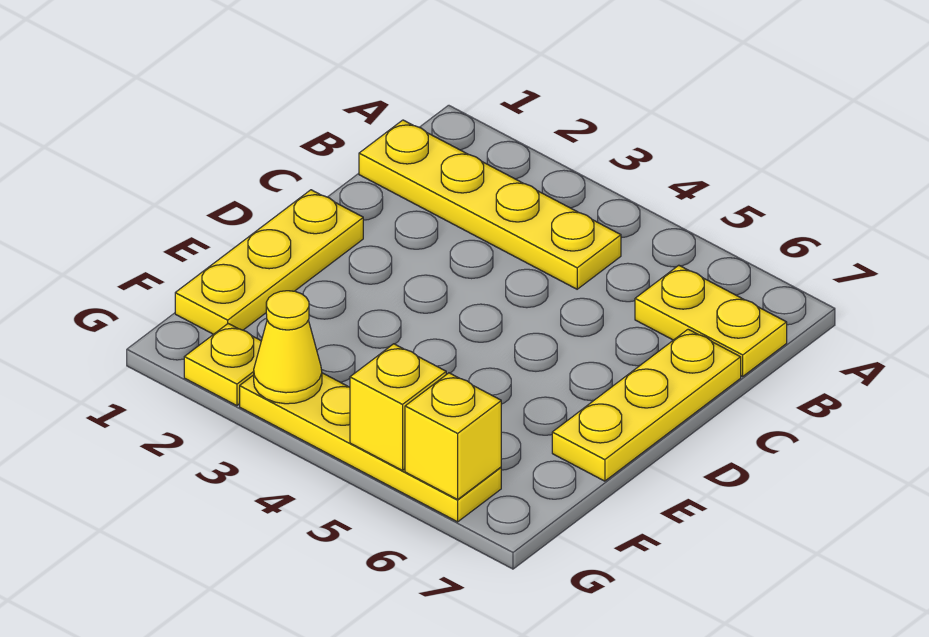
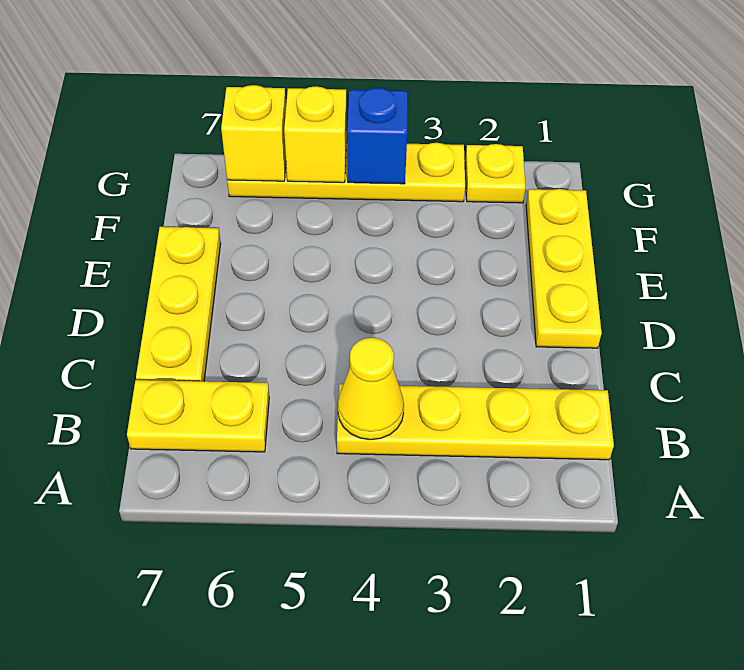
yellow cone G3 level 2 -> yellow cone B4 level 2
none -> blue brick G4 level 2

